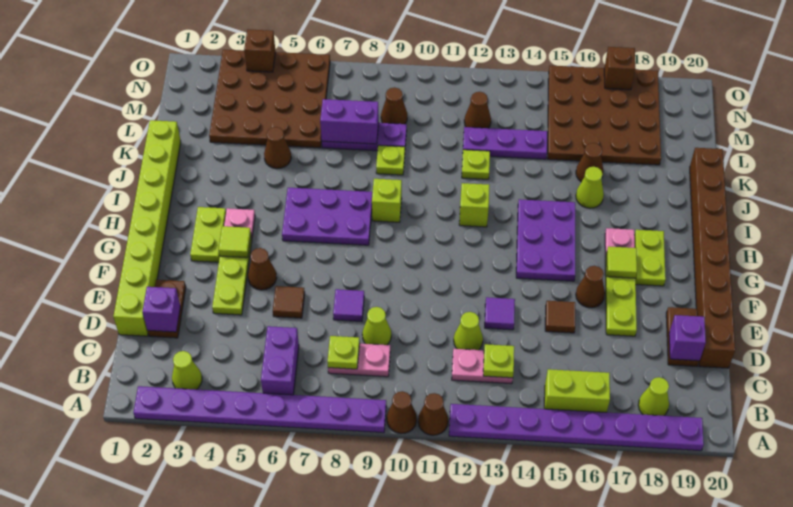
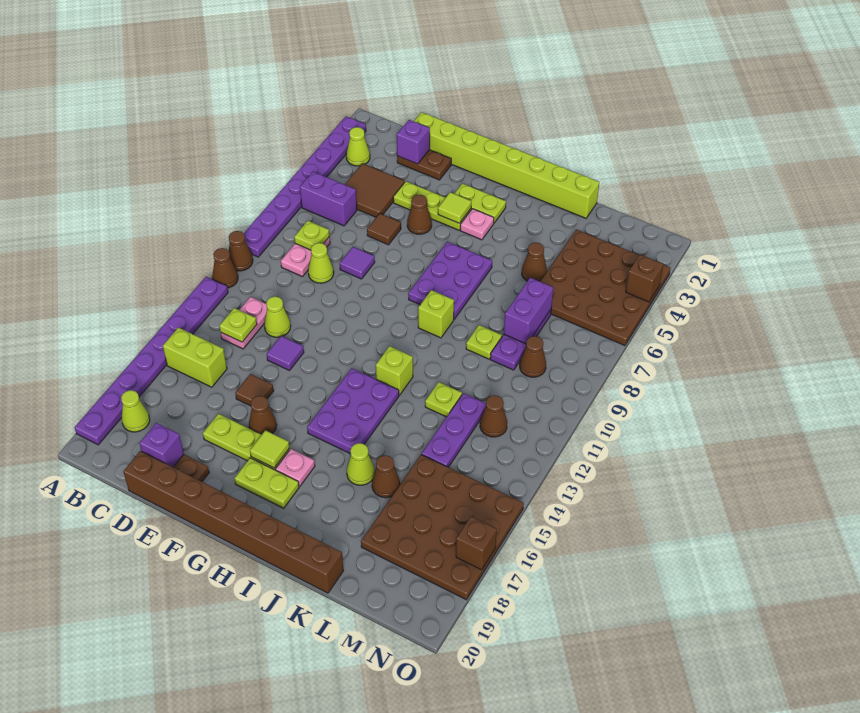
lime brick B15:B16 level 1 -> lime brick B15:C15 level 1
none -> brown tile C4:D5 level 1
purple plate G14:I15 level 1 -> purple plate H13:I15 level 1

